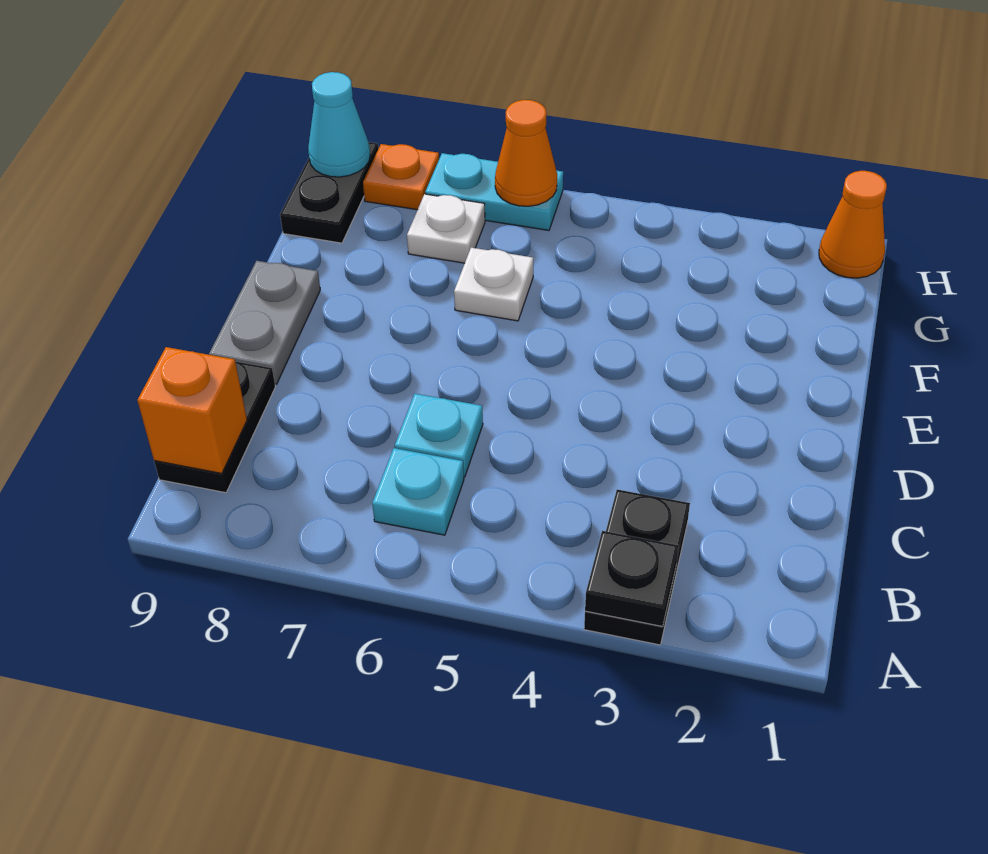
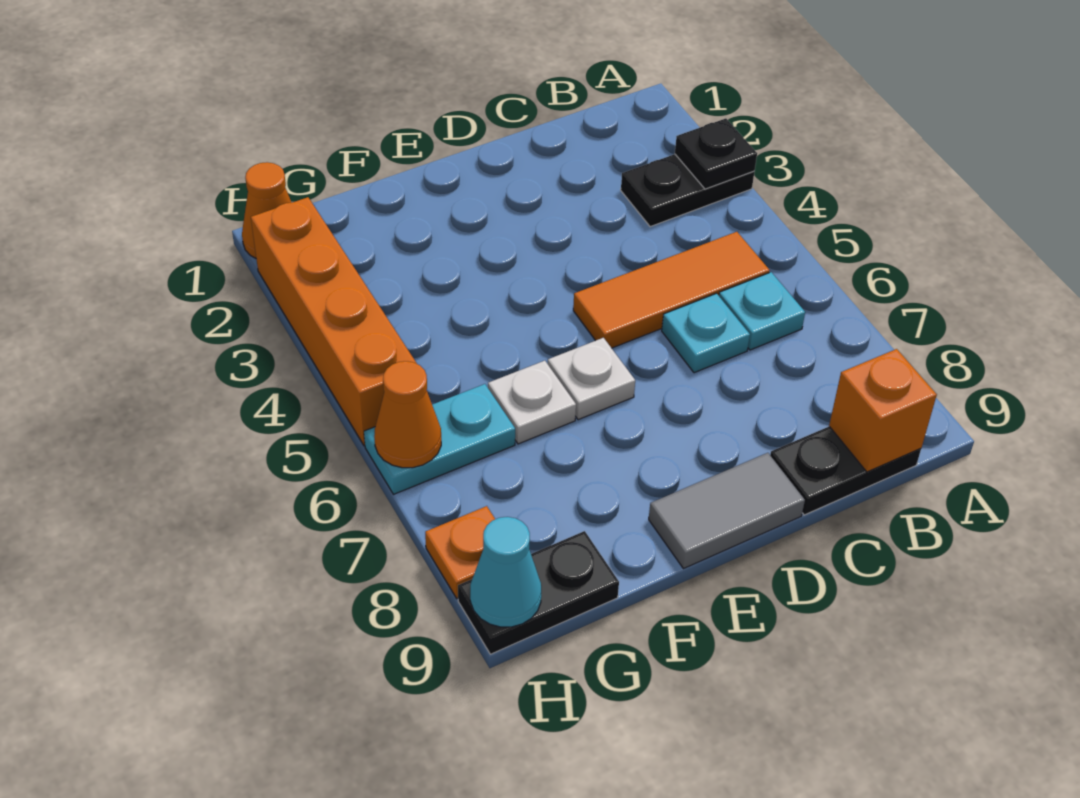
none -> orange tile B5:D5 level 1
grey plate D9:E9 level 1 -> grey tile D9:E9 level 1
white plate G7 level 1 -> white plate E6 level 1
none -> orange brick H2:H5 level 1
cyan plate H6:H7 level 1 -> cyan plate G6:H6 level 1

